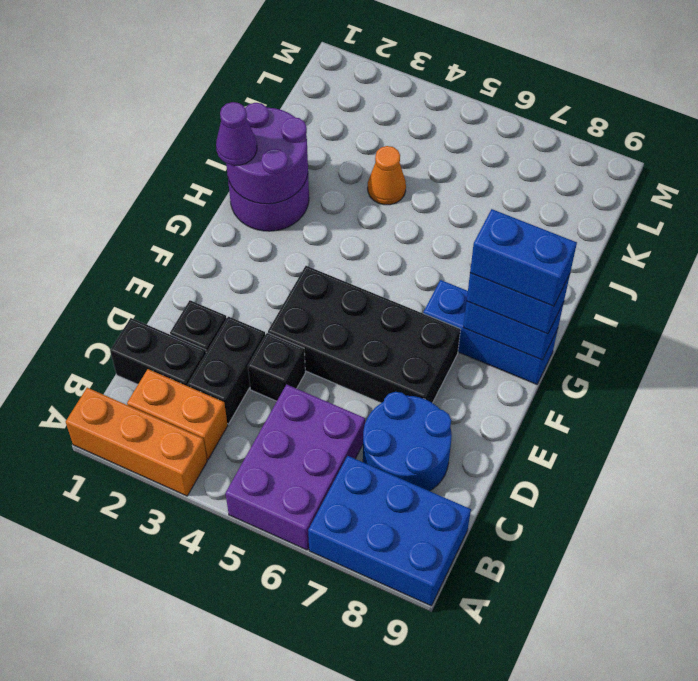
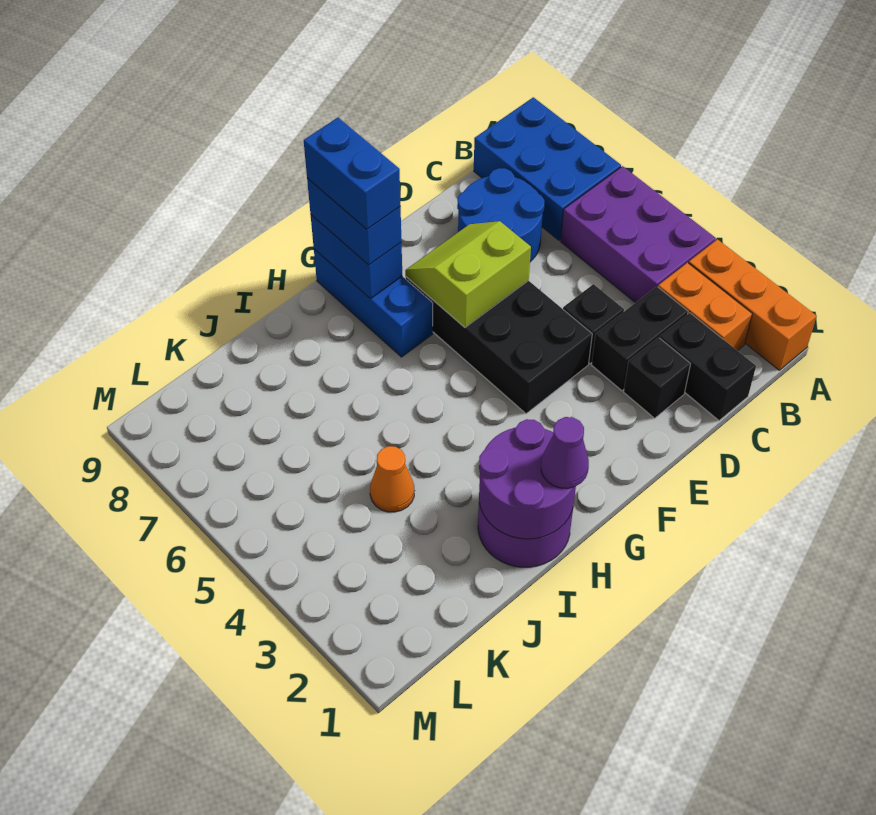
purple brick A5:C6 level 1 -> purple brick A4:B6 level 1
none -> lime slope E6:F7 level 2 top 6

